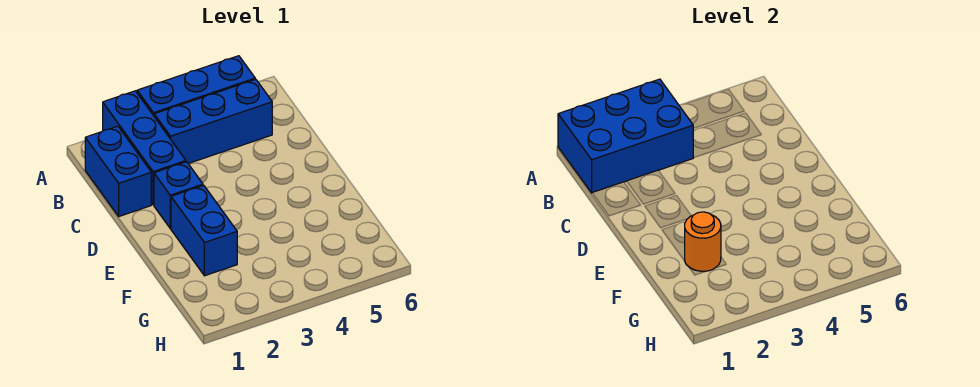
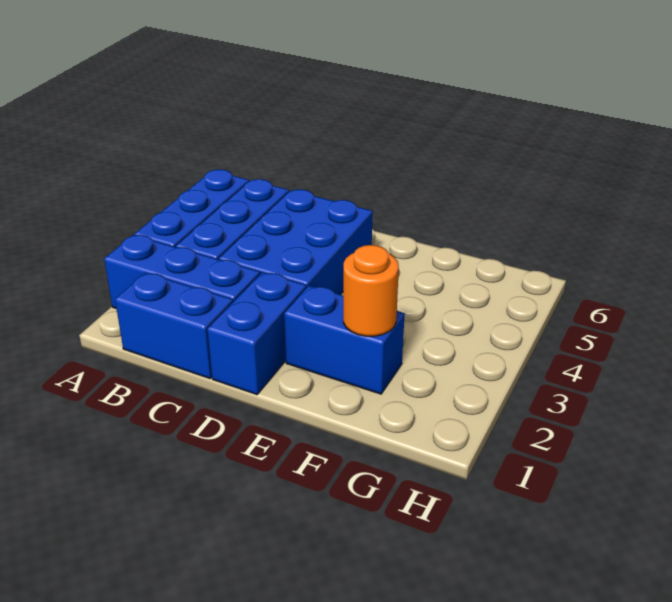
blue brick A1:B3 level 2 -> blue brick C3:D5 level 1
blue brick D2 level 1 -> blue brick D1:D2 level 1

